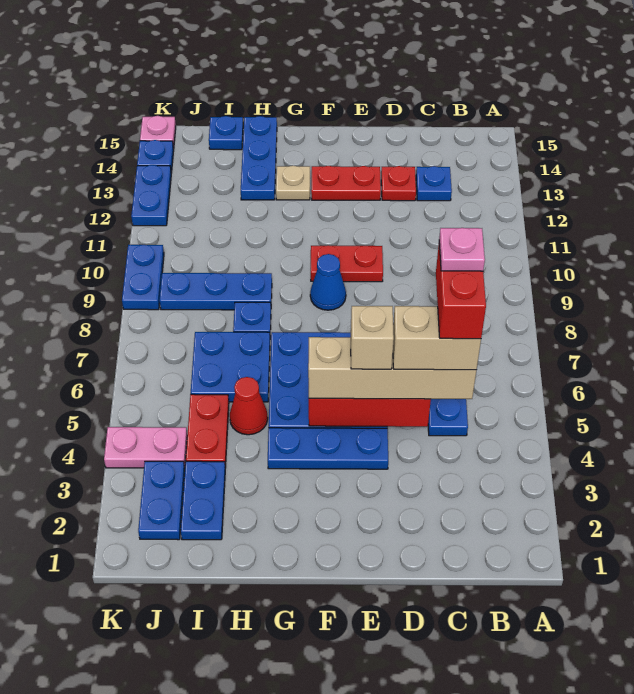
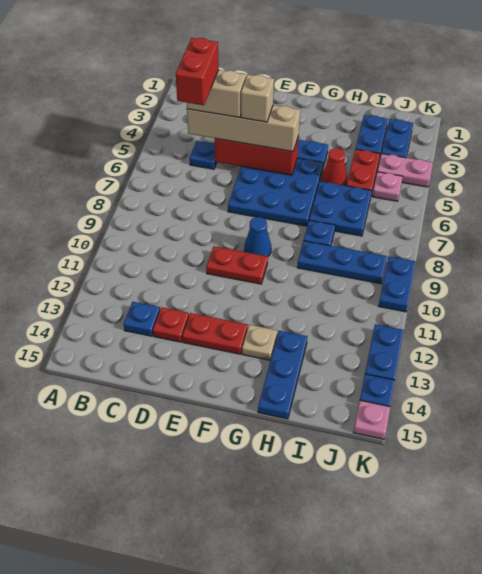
pink plate C6 level 6 -> pink plate J5 level 1
blue plate I15 level 1 -> none

